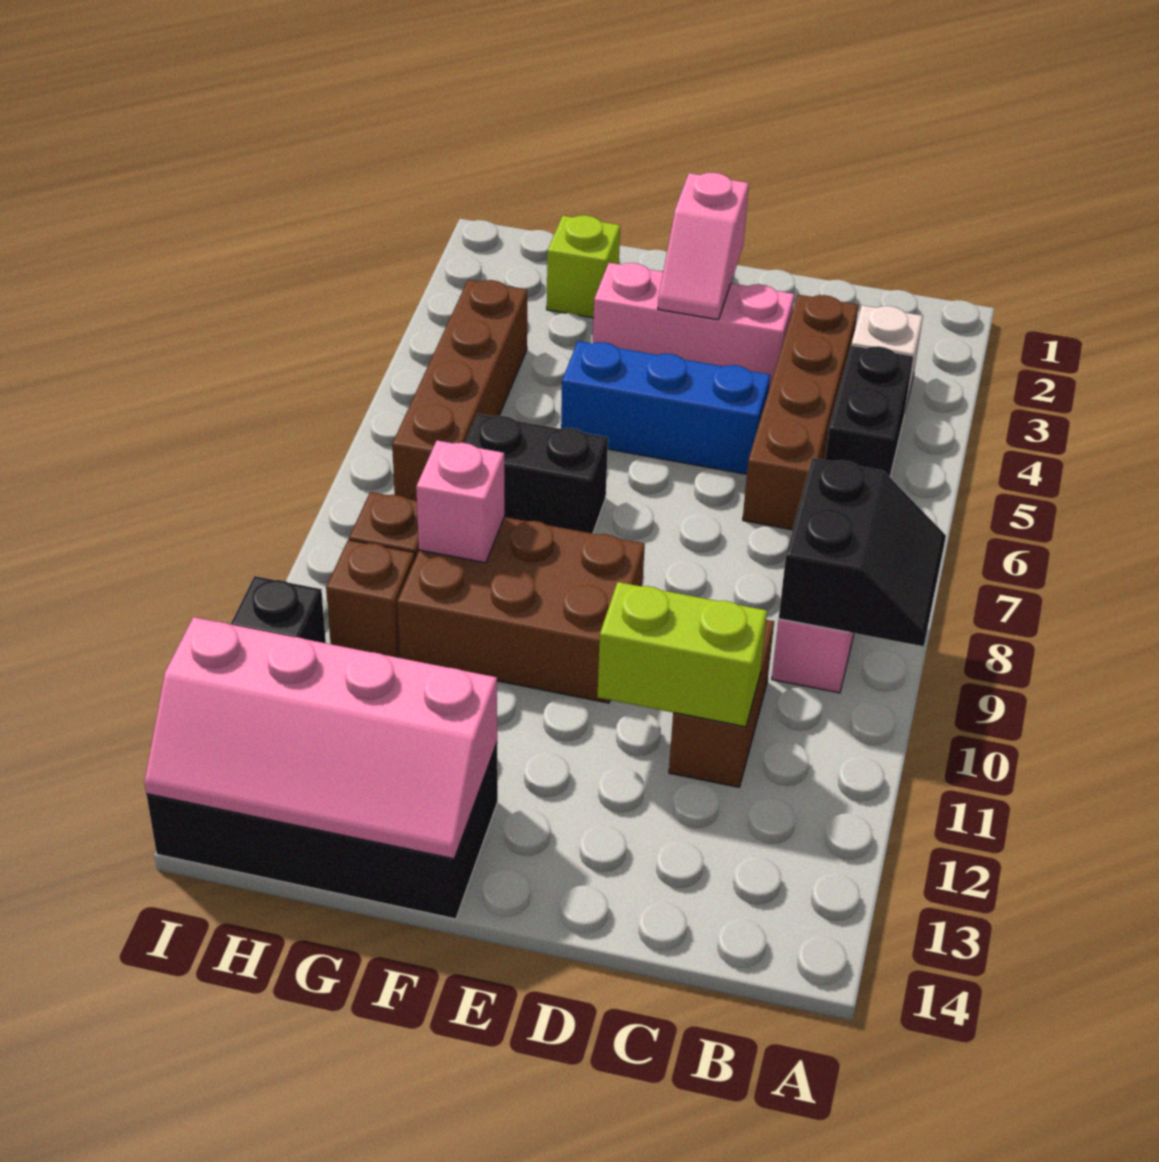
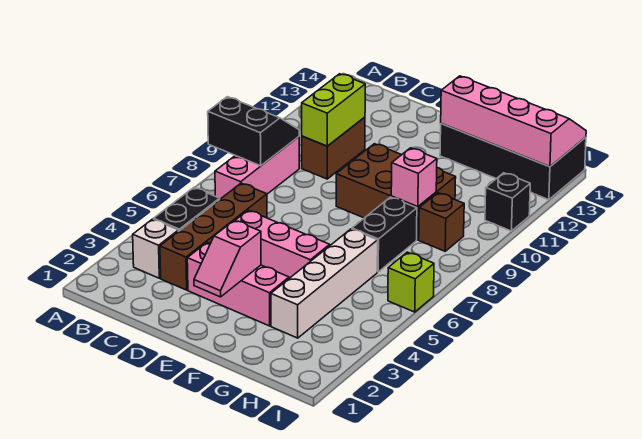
black slope A8:B9 level 2 top B -> black slope A8:B9 level 2 top 8
lime brick C11:D11 level 2 -> lime brick C10:C11 level 2
blue brick D5:F5 level 1 -> pink brick D5:F5 level 1
pink slope E2:E3 level 2 top 2 -> pink slope E2:E3 level 2 top 3
black brick F7:G7 level 1 -> black brick G7:G8 level 1
lime brick G2 level 1 -> lime brick I6 level 1
none -> white brick G3:G6 level 1
brown brick H4:H7 level 1 -> none
brown brick H10 level 1 -> none

